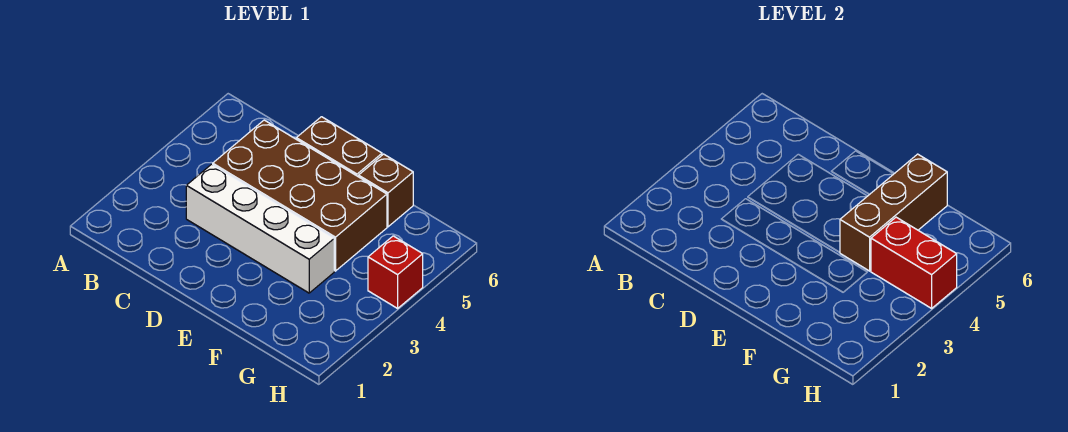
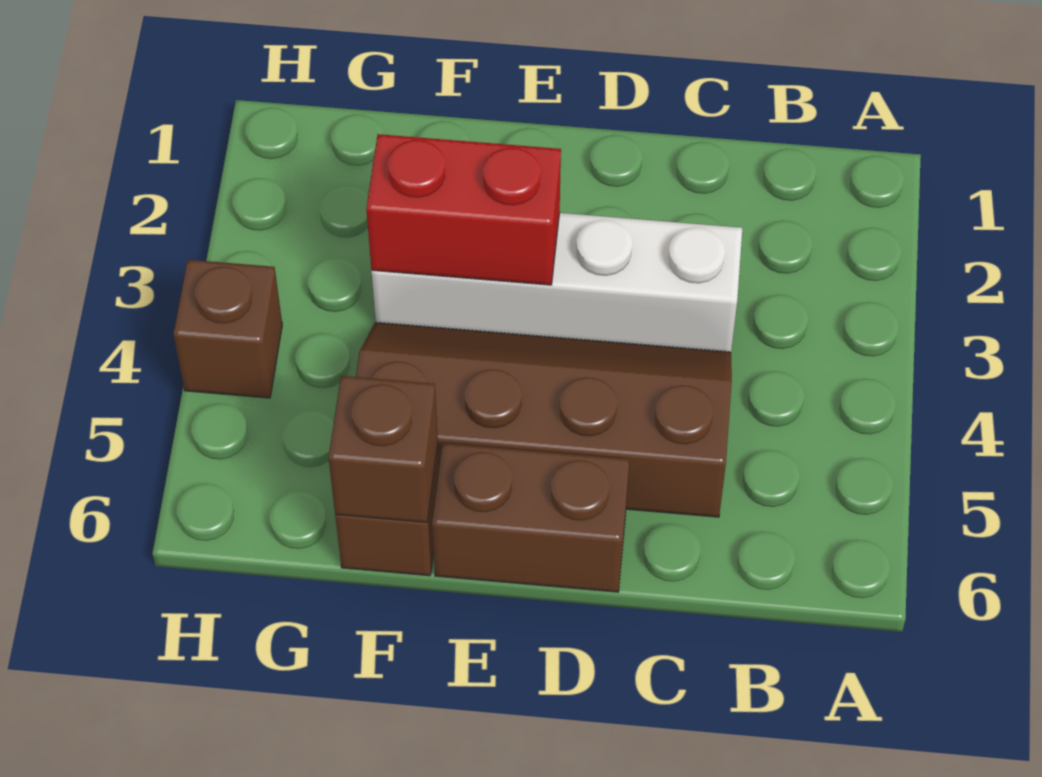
brown brick C4:F5 level 1 -> brown slope C4:F5 level 1 top 5
brown brick F4:F6 level 2 -> brown brick F6 level 2
red brick G4:H4 level 2 -> red brick E3:F3 level 2
red brick H4 level 1 -> brown brick H4 level 1

